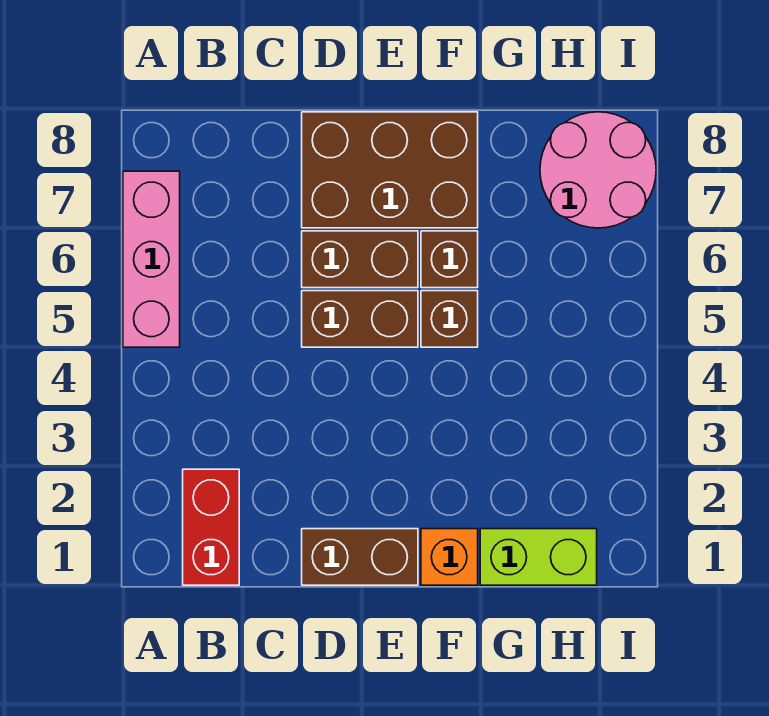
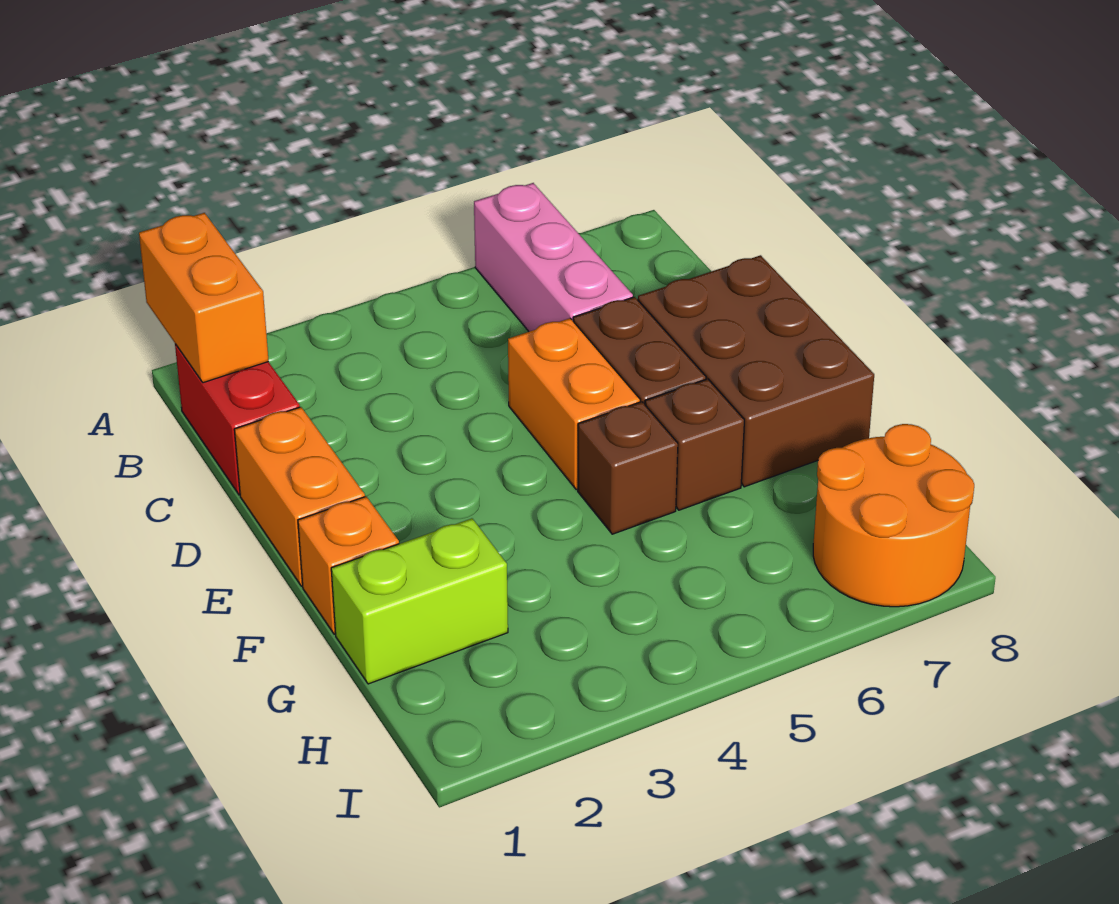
none -> orange brick A1:B1 level 2
pink brick A5:A7 level 1 -> pink brick A6:C6 level 1
red brick B1:B2 level 1 -> red brick B1:C1 level 1
brown brick D1:E1 level 1 -> orange brick D1:E1 level 1
brown brick D5:E5 level 1 -> orange brick D5:E5 level 1
lime brick G1:H1 level 1 -> lime brick G1:G2 level 1
pink round brick H7:I8 level 1 -> orange round brick H7:I8 level 1

